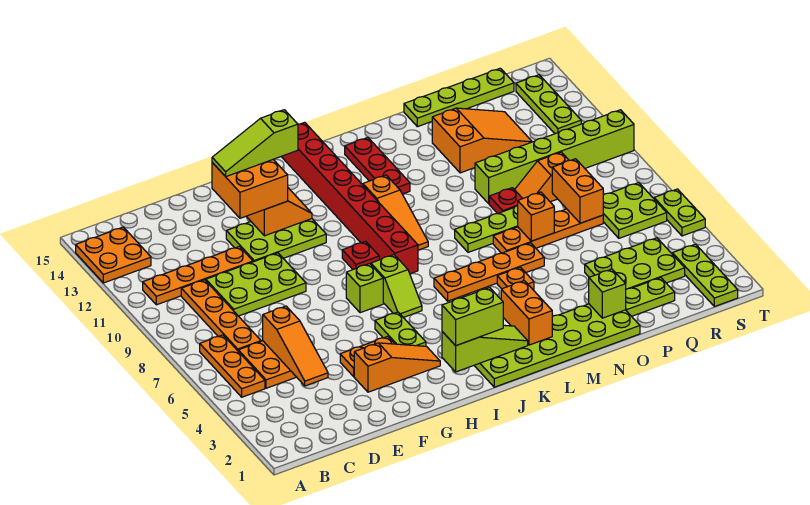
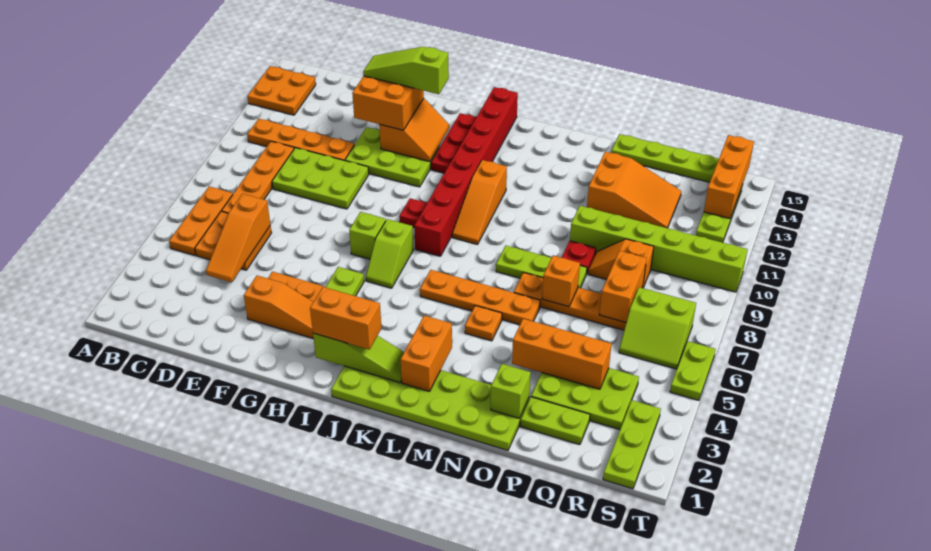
lime brick I2:J2 level 3 -> orange brick I2:J2 level 3
red plate L12:L14 level 1 -> red plate I12:I14 level 1
none -> orange brick O4:Q4 level 2
lime plate R6:S7 level 1 -> lime slope R6:S7 level 1 top 7
none -> orange brick S13:S15 level 2

